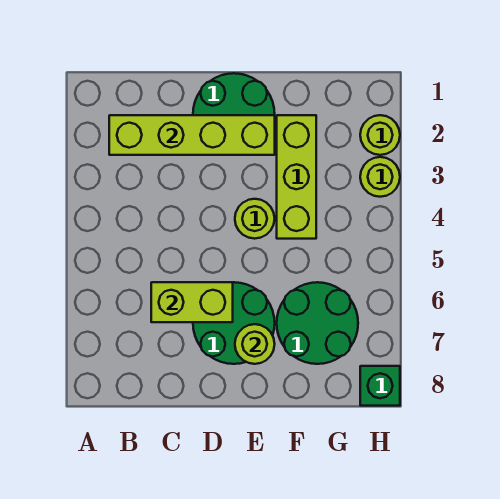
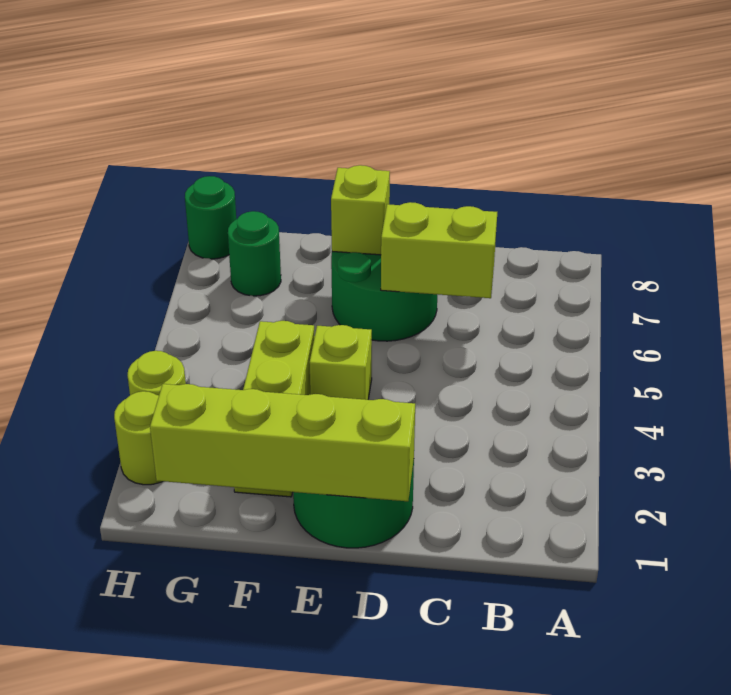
lime brick B2:E2 level 2 -> lime brick D1:G1 level 2
lime round brick E4 level 1 -> lime brick E4 level 1
lime round brick E7 level 2 -> lime brick E7 level 2
green round brick F6:G7 level 1 -> green round brick G7 level 1
green brick H8 level 1 -> green round brick H8 level 1

